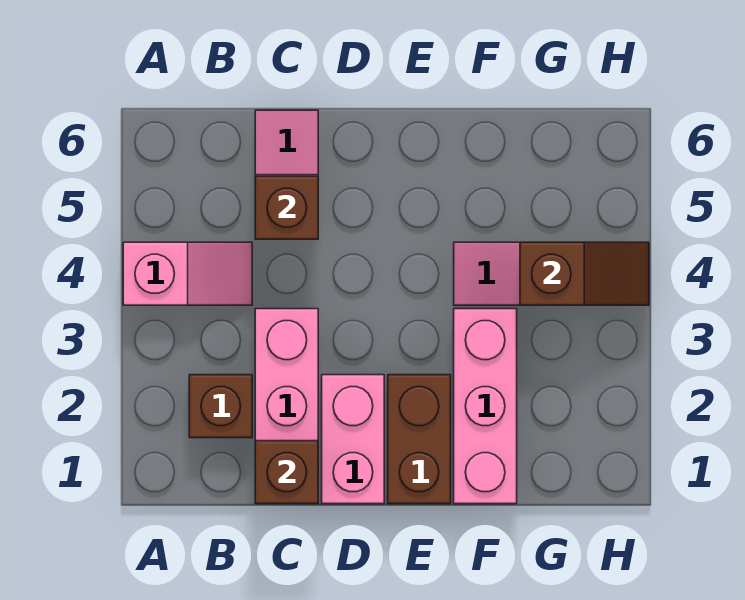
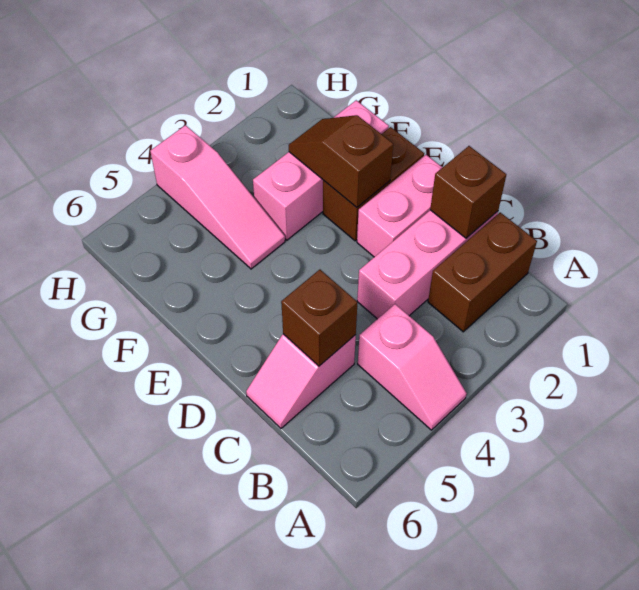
pink slope A4:B4 level 1 top A -> pink slope A4:B4 level 1 top B
brown brick B2 level 1 -> brown brick B1:B2 level 1
brown slope G4:H4 level 2 top G -> brown slope E2:F2 level 2 top E

